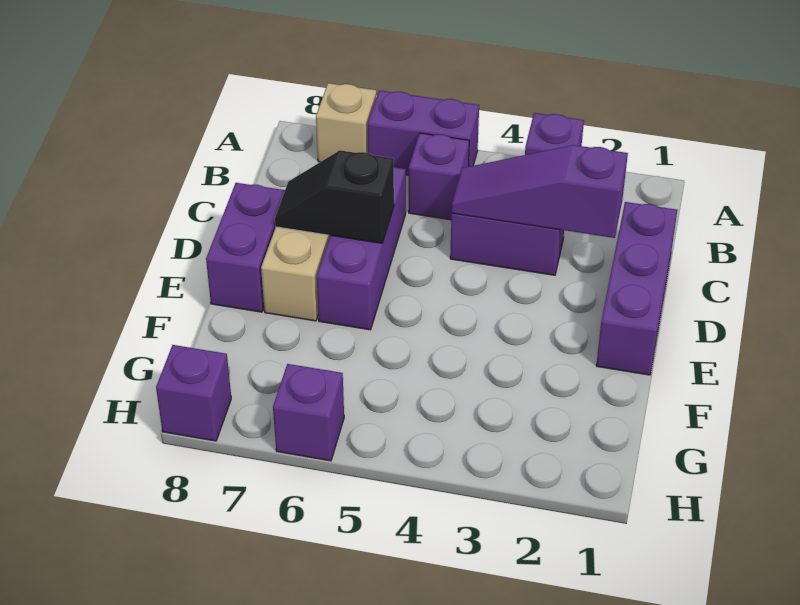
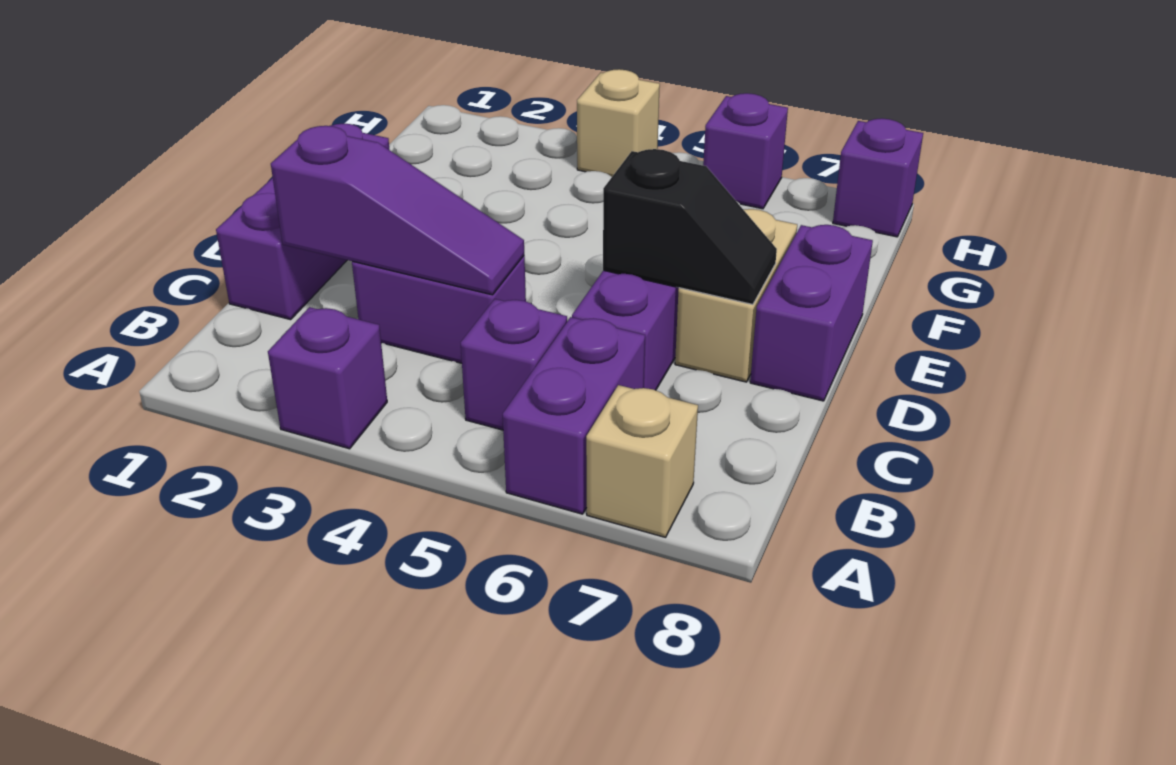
purple brick A5:A6 level 1 -> purple brick A6:B6 level 1
none -> tan brick H4 level 1

